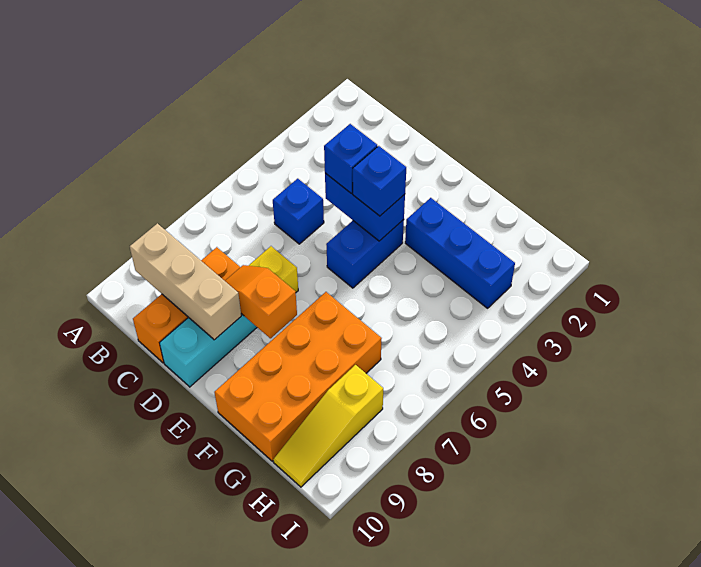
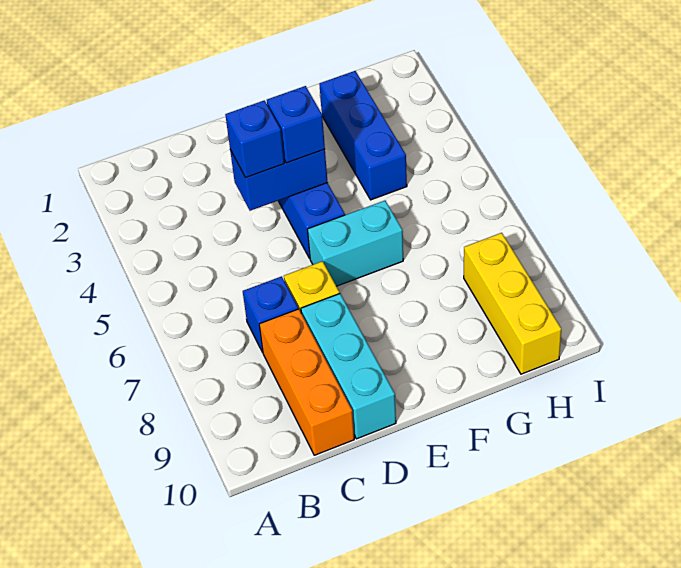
tan brick B9:D9 level 2 -> none
blue brick C5 level 1 -> blue brick C7 level 1
orange slope D8:E8 level 2 top E -> none
none -> cyan brick E6:F6 level 1
blue brick F3:H3 level 1 -> blue brick G2:G4 level 1
orange brick F7:G10 level 1 -> none
yellow slope H8:H10 level 1 top 8 -> yellow brick H8:H10 level 1

